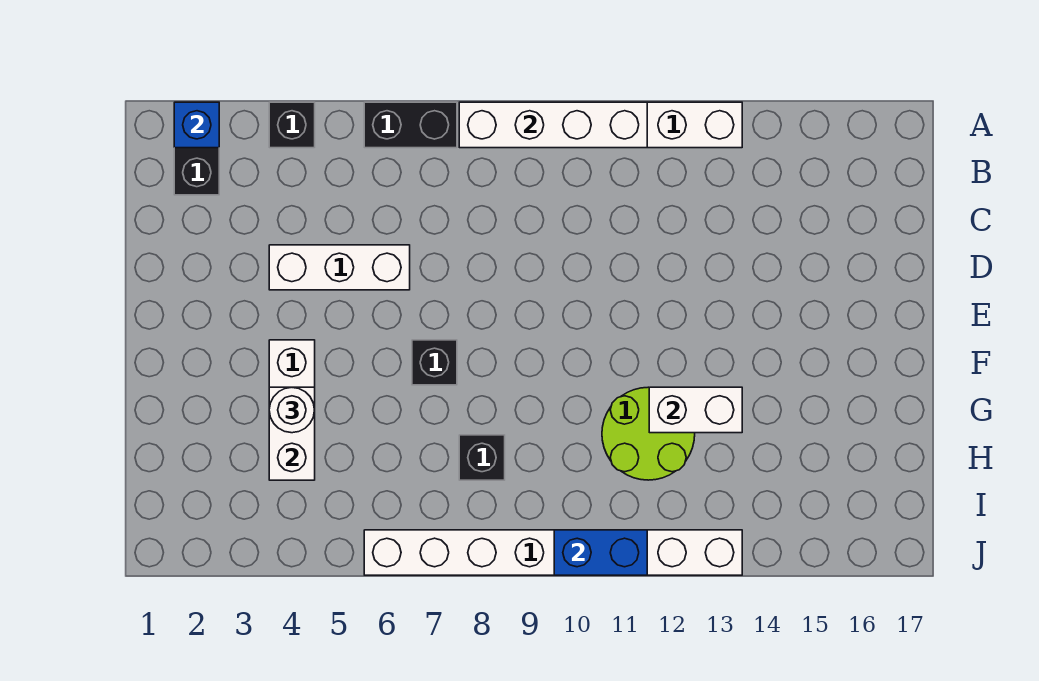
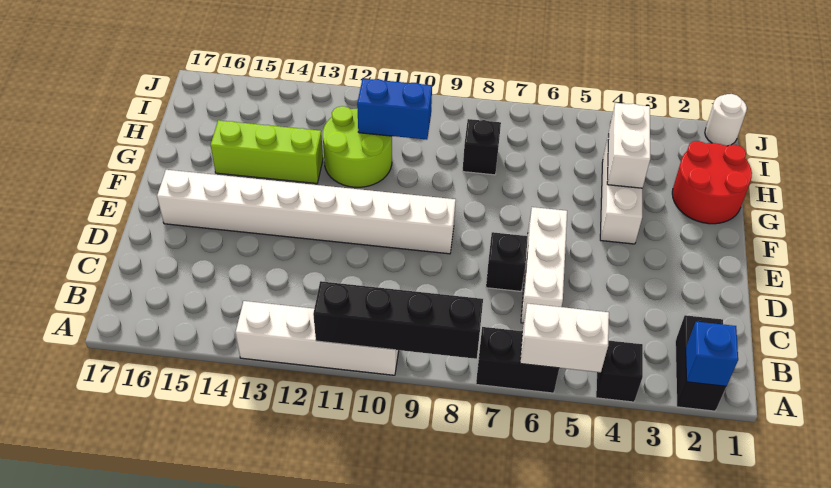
white brick A8:A11 level 2 -> black brick A8:A11 level 2
white brick D4:D6 level 1 -> white brick C6:E6 level 1
black brick F7 level 1 -> black brick D7 level 1
none -> red round brick G1:H2 level 1
white round brick G4 level 3 -> white round brick J1 level 1
white brick G12:G13 level 2 -> white brick A5:A6 level 2
none -> lime brick G13:G15 level 1
white brick J6:J13 level 1 -> white brick E9:E16 level 1
blue brick J10:J11 level 2 -> blue brick H10:H11 level 2

